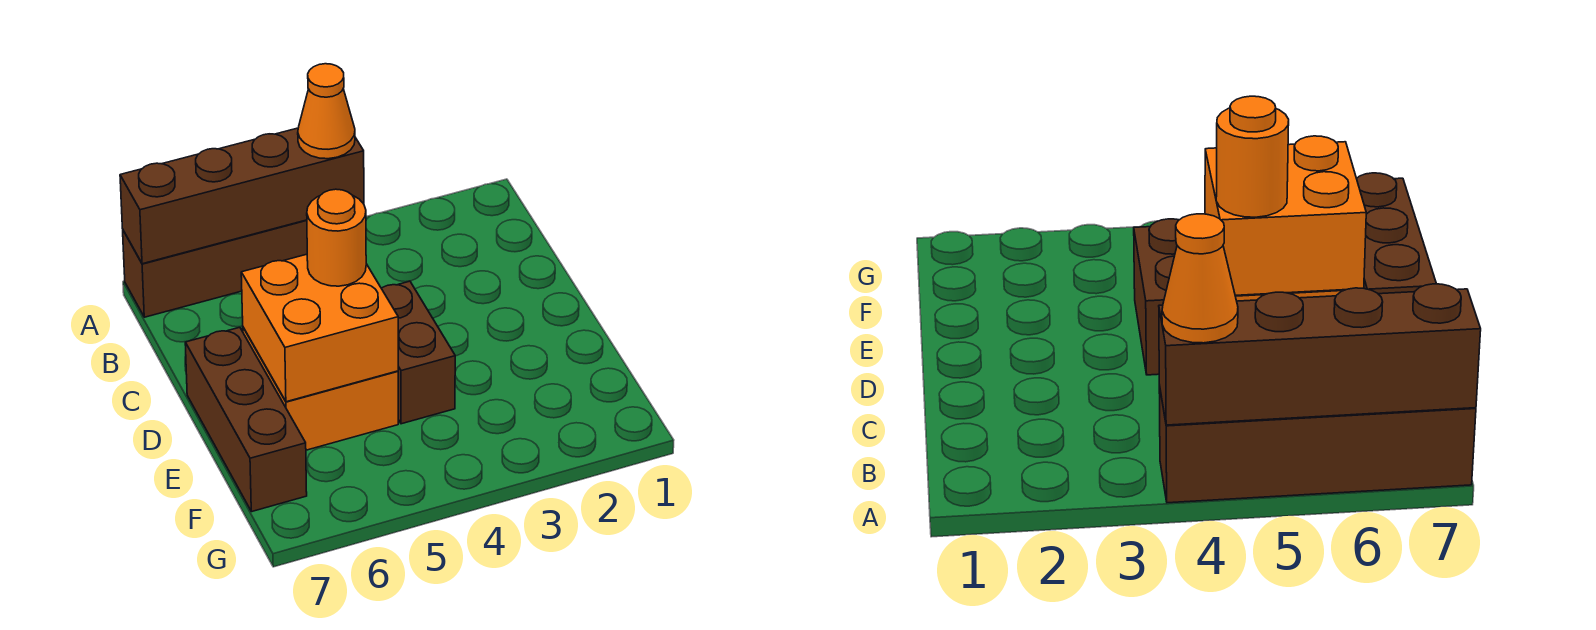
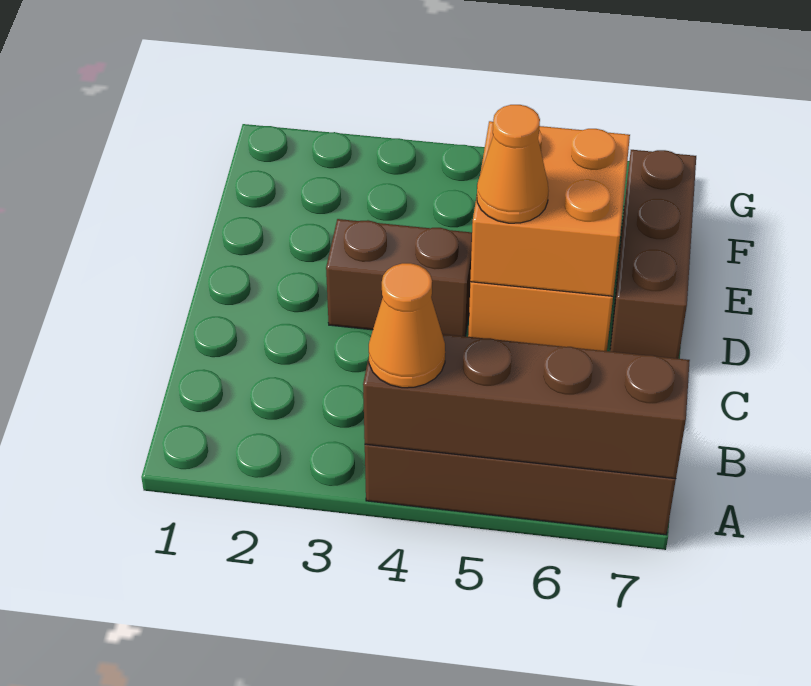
brown brick D4:E4 level 1 -> brown brick D3:D4 level 1
orange round brick D5 level 3 -> orange cone D5 level 3

